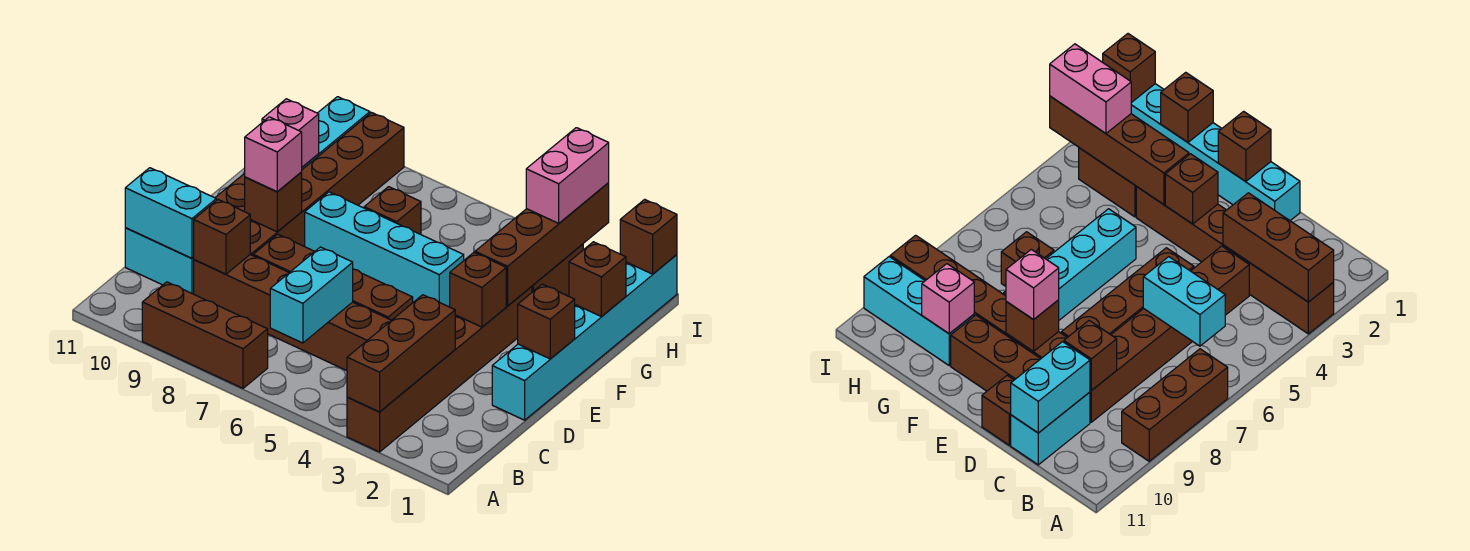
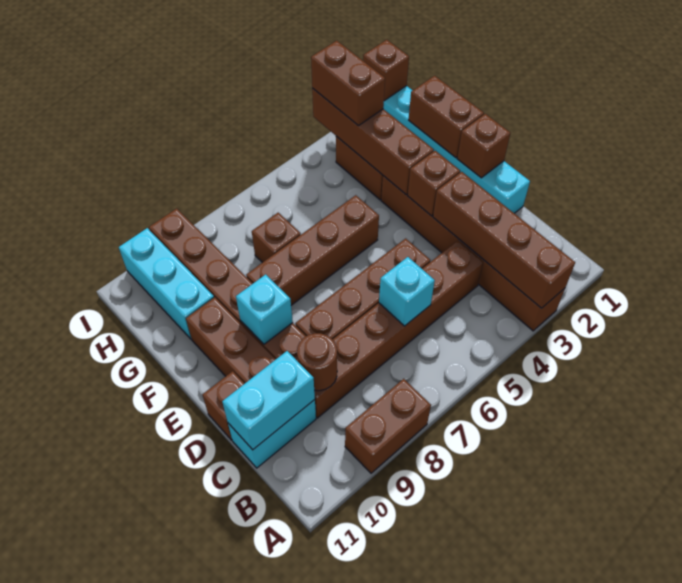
brown brick A3:C3 level 2 -> brown brick A3:D3 level 2
brown brick A7:A9 level 1 -> brown brick A8:A9 level 1
cyan brick B6:C6 level 2 -> cyan brick C6 level 2
brown brick C9 level 2 -> brown round brick C9 level 2
brown brick E9 level 2 -> cyan brick E9 level 2
pink brick E9 level 3 -> none
cyan brick F5:F8 level 1 -> brown brick F5:F8 level 1
brown brick G1 level 2 -> brown brick F1:G1 level 2
pink brick G10 level 2 -> none
pink brick H3:I3 level 3 -> brown brick H3:I3 level 3

